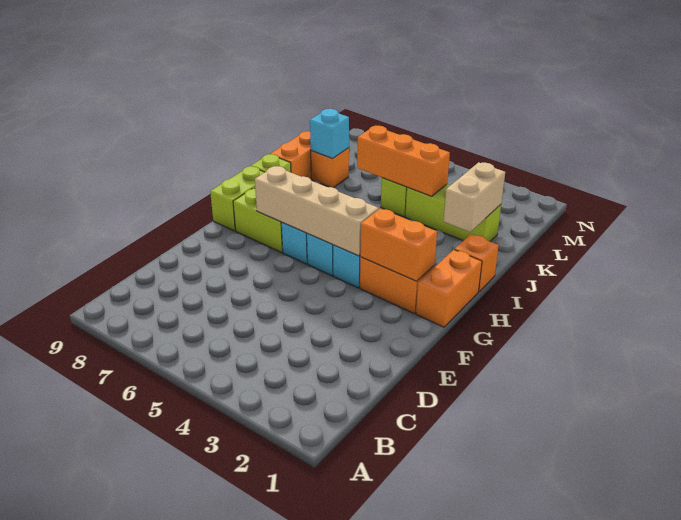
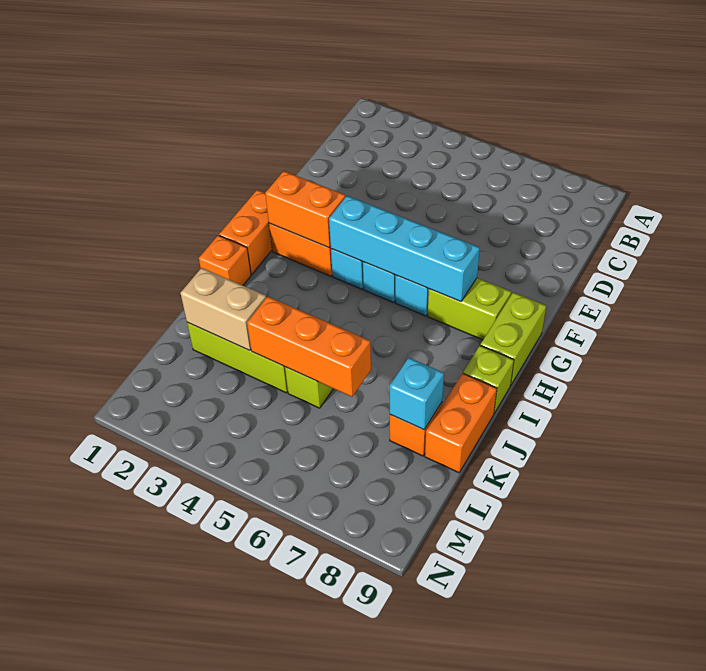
tan brick G4:G7 level 2 -> cyan brick G4:G7 level 2
tan brick J2:K2 level 2 -> tan brick K2:K3 level 2

